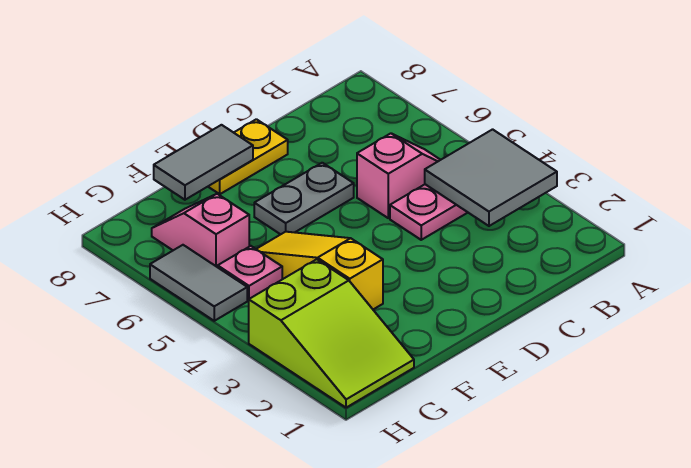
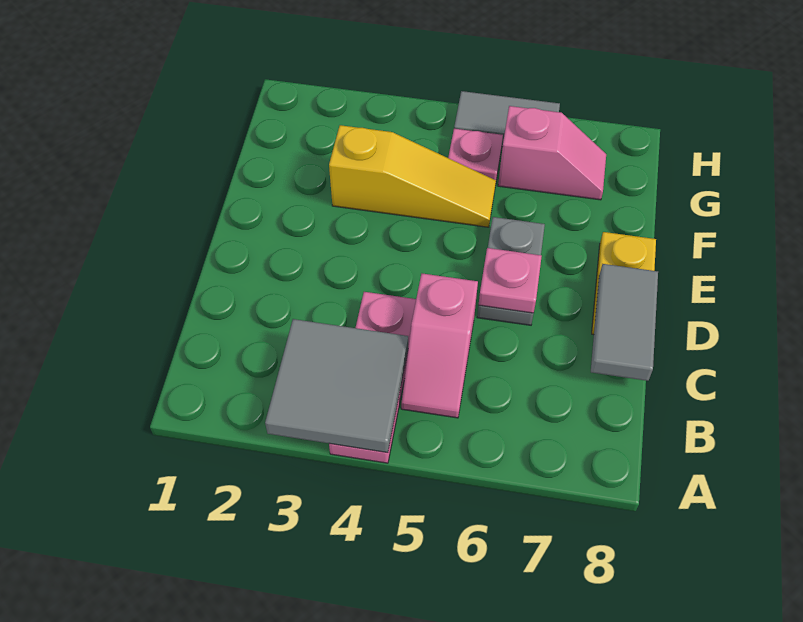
none -> pink plate D6 level 2
grey tile E8:F8 level 2 -> grey tile C8:D8 level 2
lime slope G1:H3 level 1 top 3 -> none

